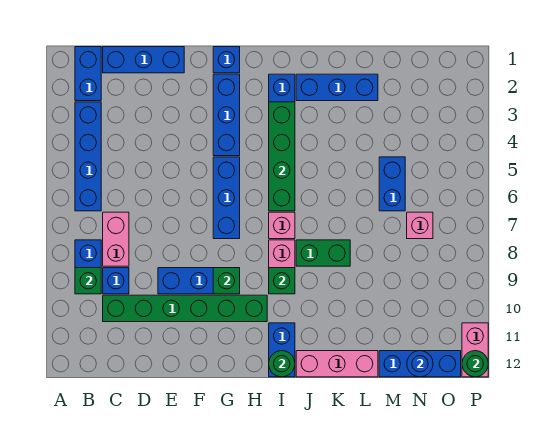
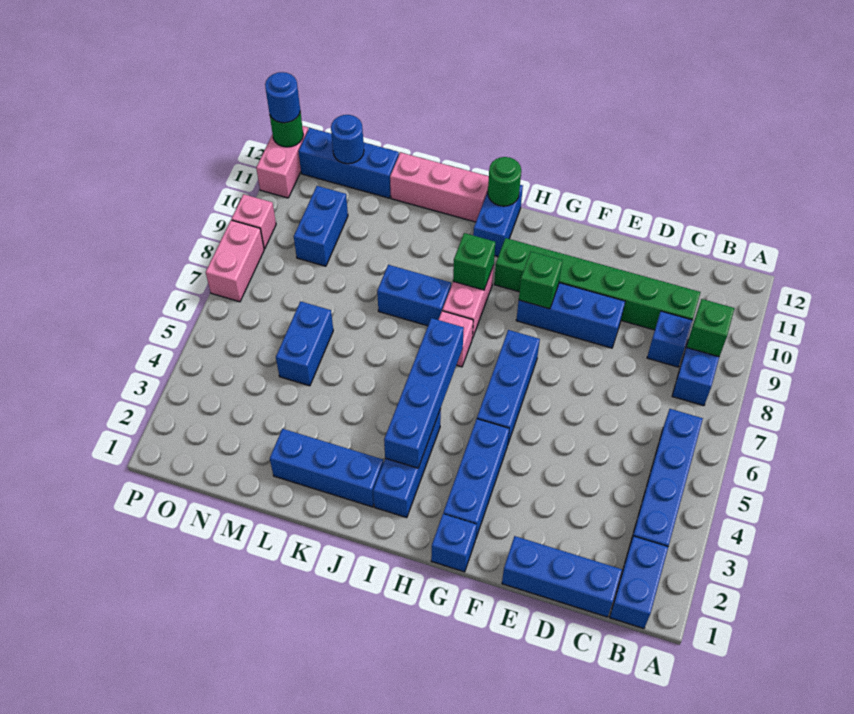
pink brick C7:C8 level 1 -> pink brick P7:P8 level 1
green brick I3:I6 level 2 -> blue brick I3:I6 level 2
green brick J8:K8 level 1 -> blue brick J8:K8 level 1
pink brick N7 level 1 -> pink brick P9 level 1
none -> blue brick N9:N10 level 1
none -> blue round brick P12 level 3

